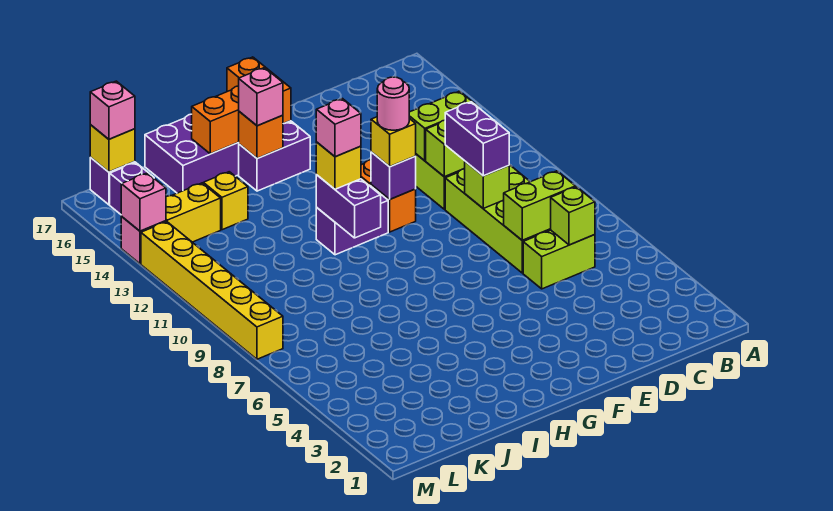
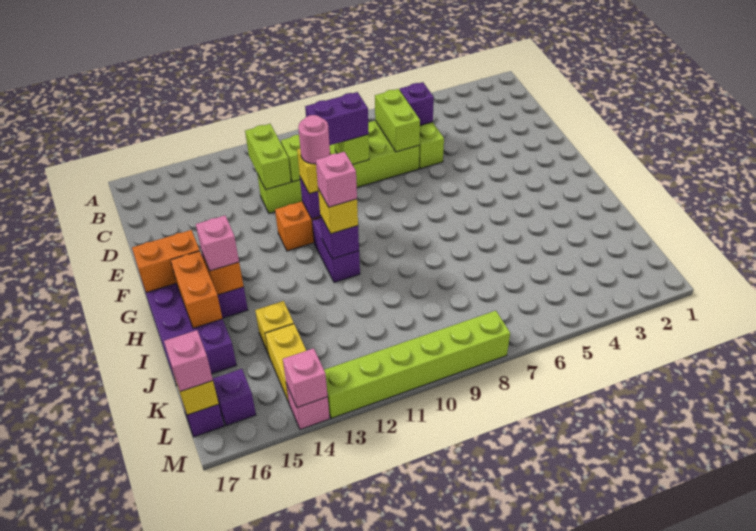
lime brick C6 level 2 -> purple brick C6 level 2
purple brick H10:H11 level 2 -> purple brick H11 level 2
yellow brick M8:M13 level 1 -> lime brick M8:M13 level 1

